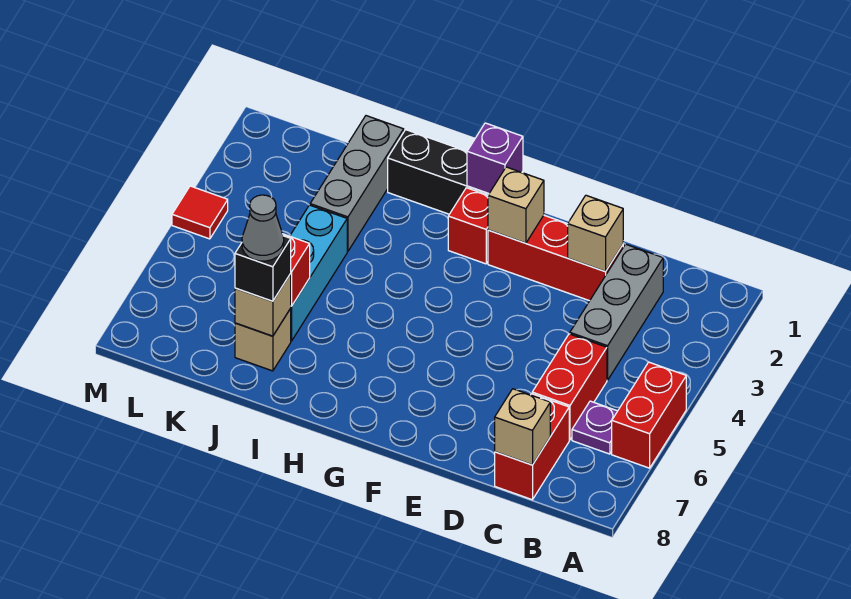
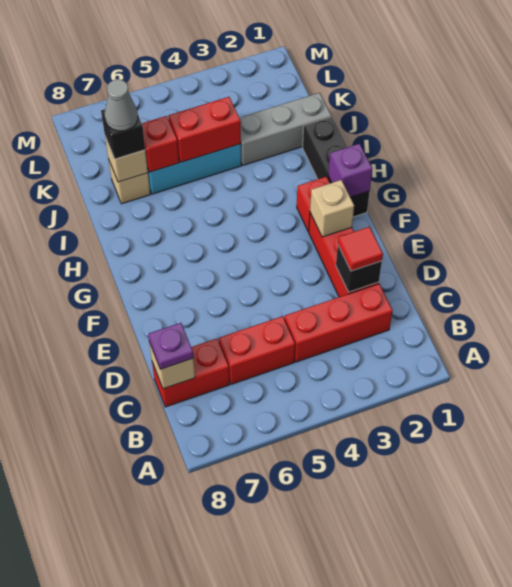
red brick A5:A6 level 1 -> red brick J4:J5 level 2
purple plate B6 level 1 -> purple plate C8 level 3
grey brick C2:C4 level 1 -> red brick C2:C4 level 1
tan brick D2 level 2 -> black brick D2 level 2
red tile M4 level 1 -> red tile D2 level 3

